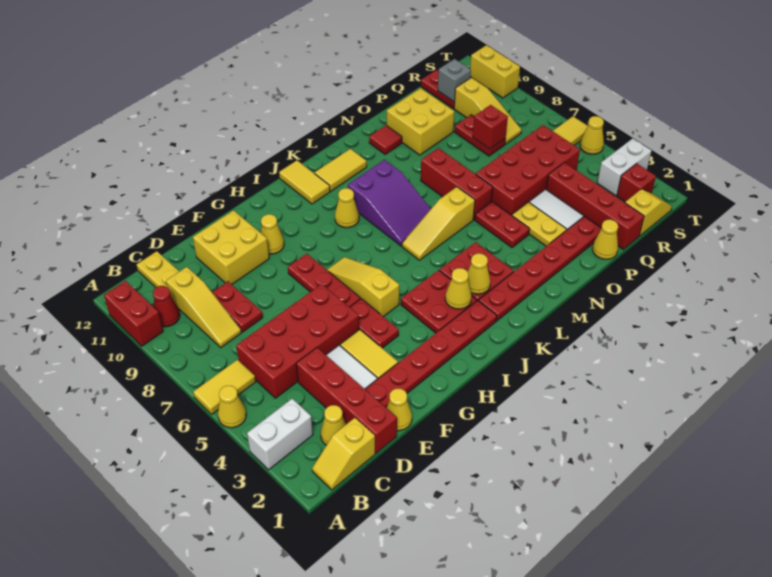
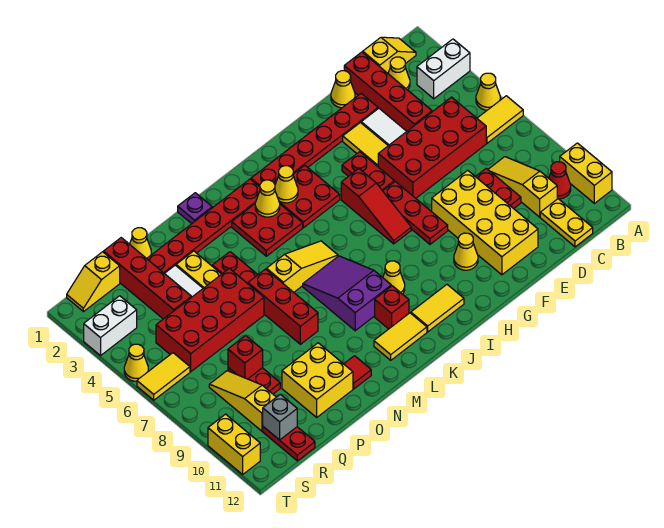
red brick A10:A11 level 1 -> yellow brick A10:A11 level 1
yellow brick E10:F11 level 1 -> yellow brick E8:F11 level 1
yellow slope H5:H7 level 1 top 5 -> red slope H5:H7 level 1 top 5
yellow tile J11:J12 level 1 -> yellow tile I11:J11 level 1
none -> purple plate M1 level 1
red brick S2 level 1 -> red brick K10 level 1

